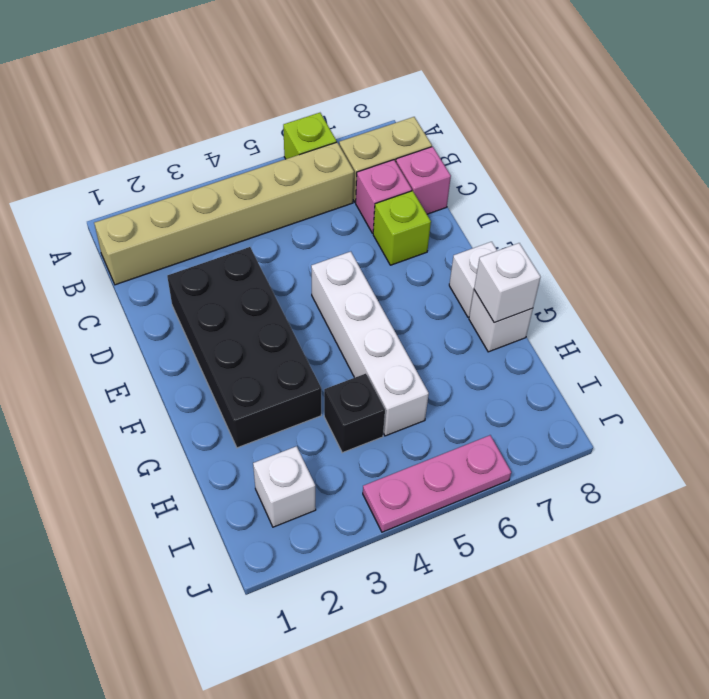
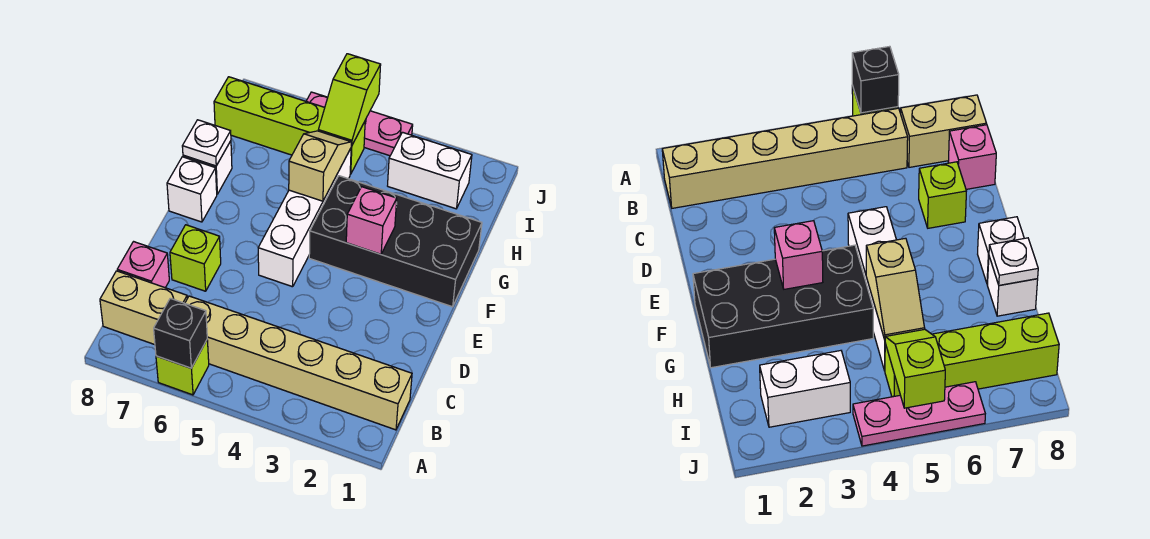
pink brick C7 level 1 -> pink brick F3 level 2
black brick D2:G3 level 1 -> black brick F1:G4 level 1
none -> tan slope G5:H5 level 2 top G
white brick G8 level 2 -> white plate G8 level 2
black brick H4 level 1 -> black brick A6 level 2
white brick I2 level 1 -> white brick I2:I3 level 1
none -> lime brick I5:I8 level 1
none -> lime slope I5:J5 level 2 top J

